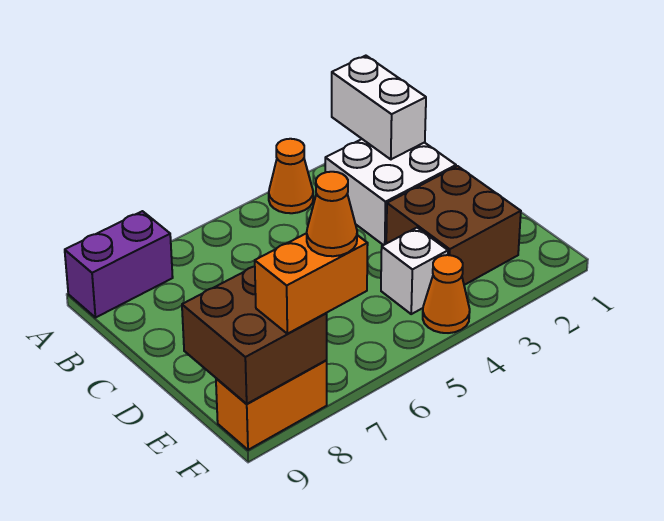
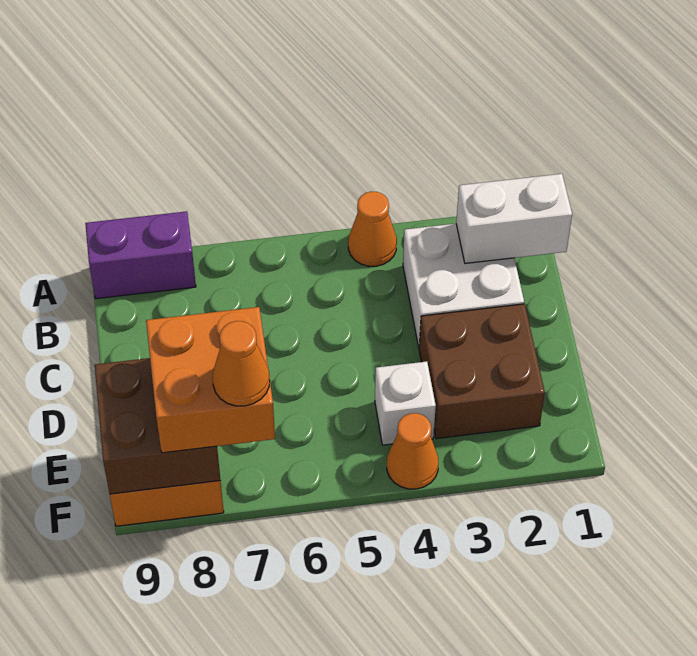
white brick A2:B2 level 2 -> white brick B1:B2 level 2
orange brick F7:F8 level 3 -> orange brick E7:F8 level 3

